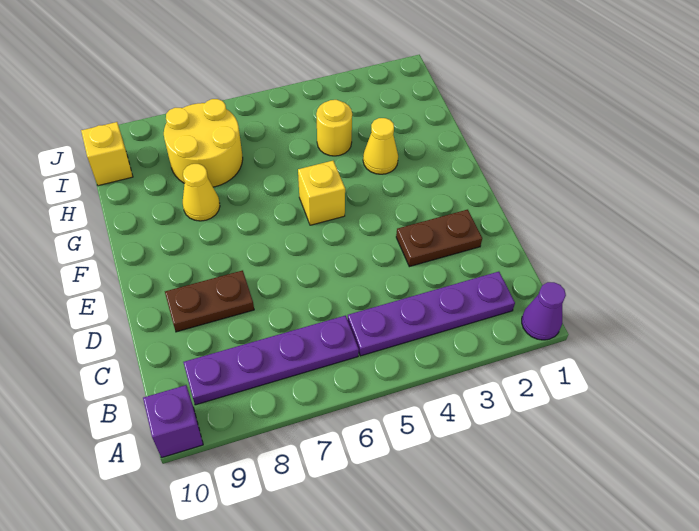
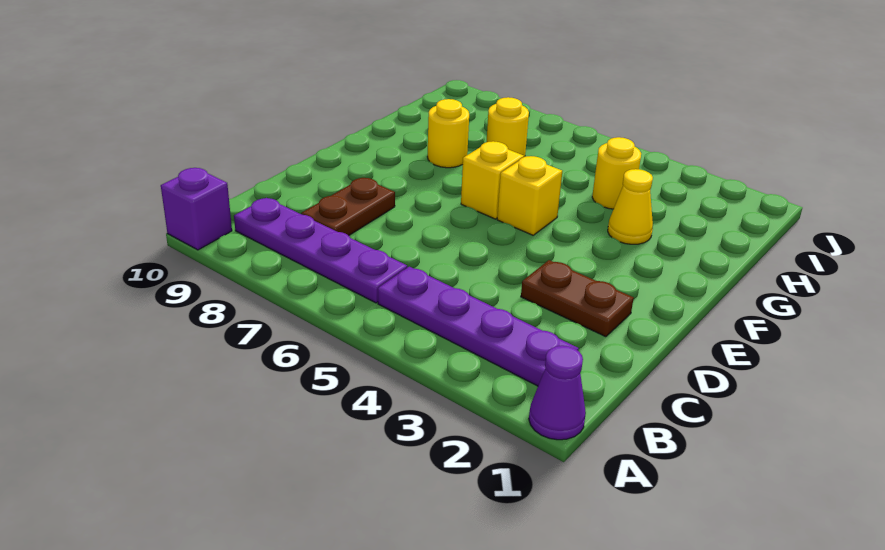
brown plate D8:D9 level 1 -> brown plate C8:D8 level 1
yellow cone G8 level 1 -> yellow round brick G8 level 1
yellow round brick H7:I8 level 1 -> yellow round brick H7 level 1
yellow brick I10 level 1 -> yellow brick F6 level 1

